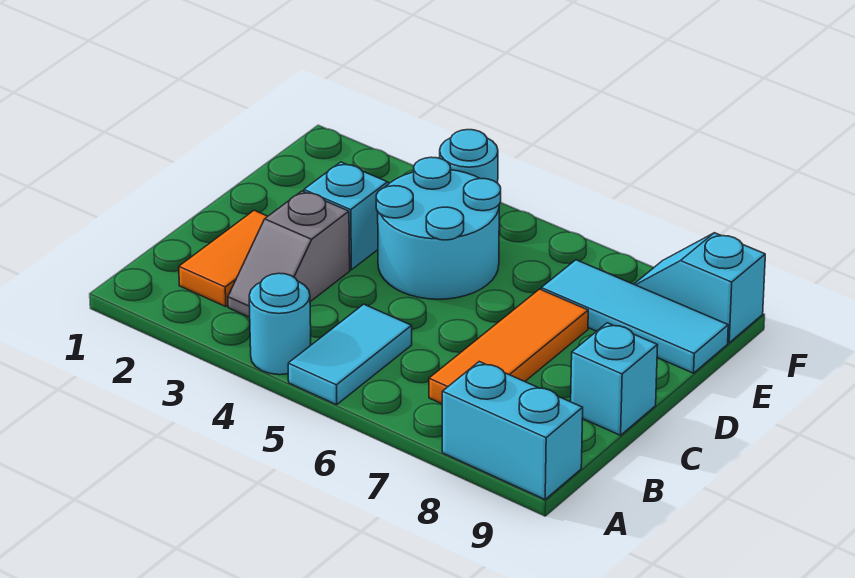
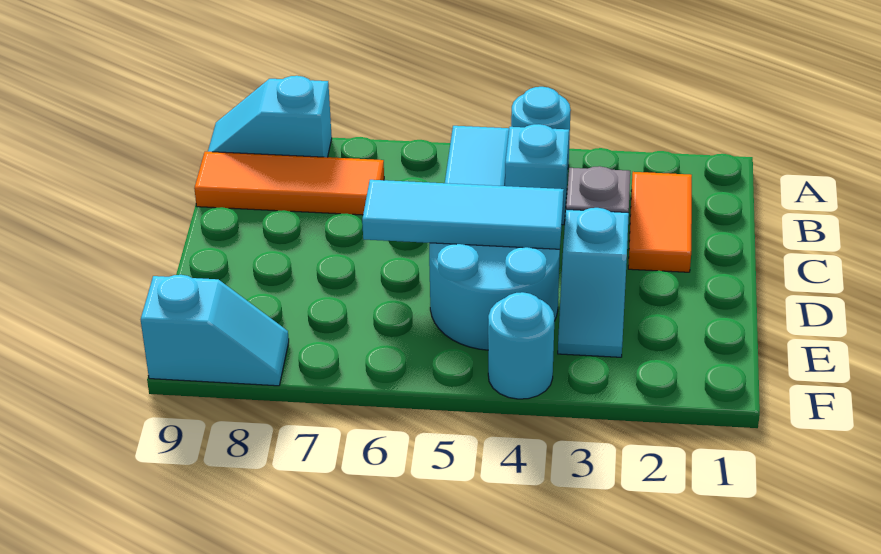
cyan brick A8:A9 level 1 -> cyan slope A8:A9 level 1 top 8
orange tile B7:D7 level 1 -> orange tile B7:B9 level 1
cyan brick C9 level 1 -> cyan brick B4 level 1
cyan tile E7:E9 level 1 -> cyan tile D4:D6 level 2

